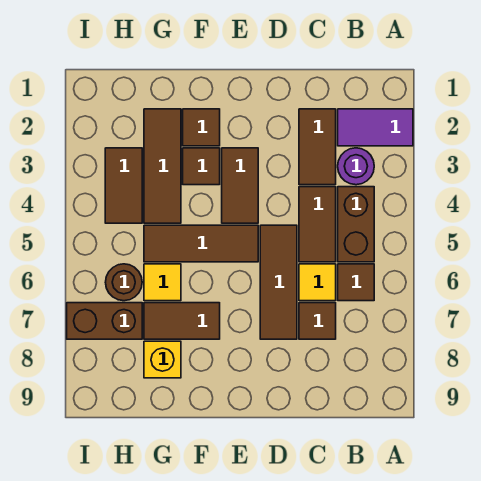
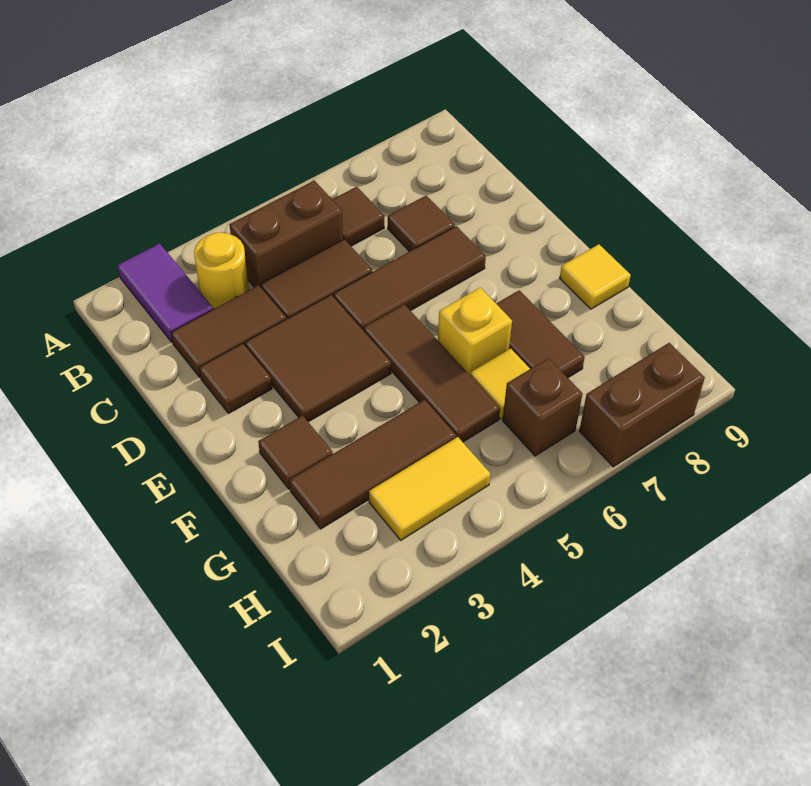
purple round brick B3 level 1 -> yellow round brick B3 level 1
yellow tile C6 level 1 -> yellow tile F9 level 1
brown tile E3:E4 level 1 -> brown tile D3:E4 level 1
brown tile F3 level 1 -> brown tile D2 level 1
yellow brick G8 level 1 -> yellow brick F6 level 1
brown tile H3:H4 level 1 -> yellow tile H3:H4 level 1
brown round brick H6 level 1 -> brown brick H6 level 1
brown brick H7:I7 level 1 -> brown brick I7:I8 level 1

